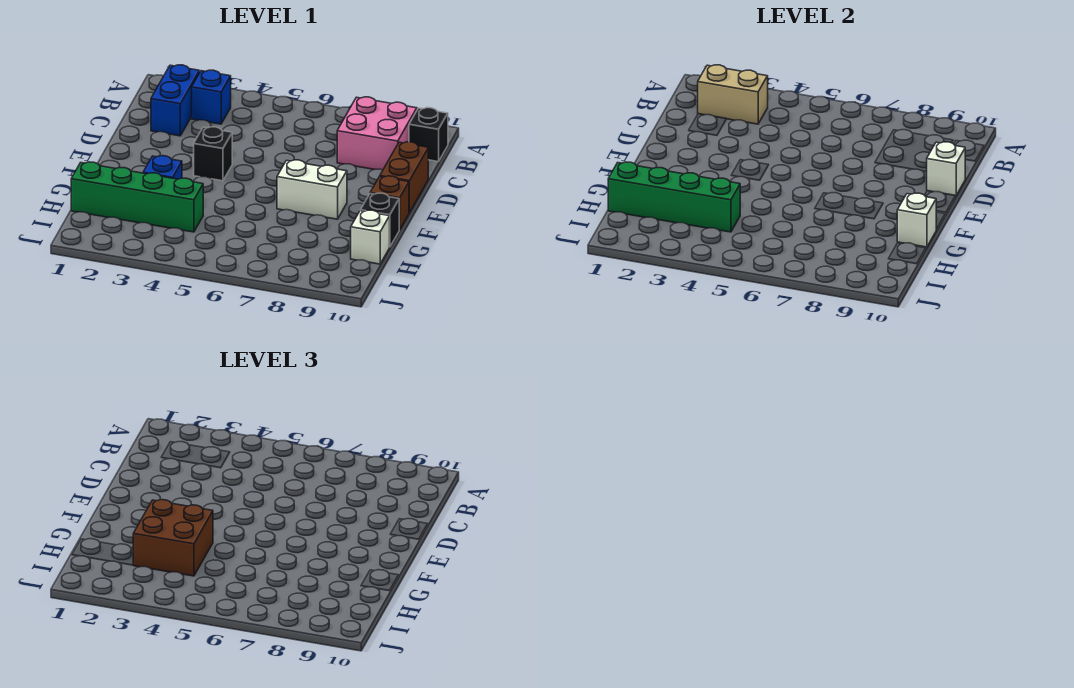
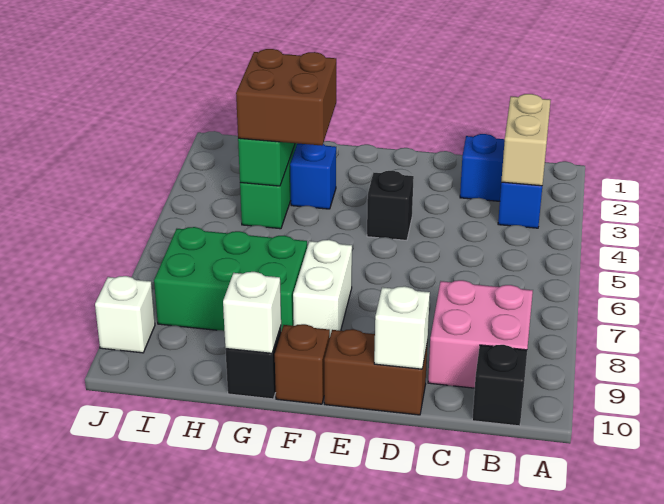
none -> green brick G7:I8 level 1
white brick H10 level 1 -> white brick J9 level 1

